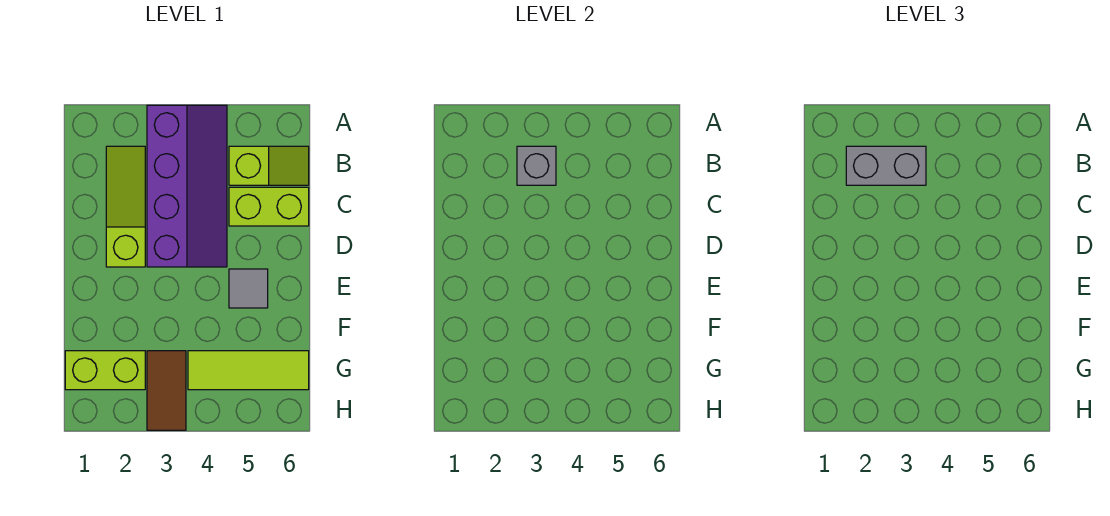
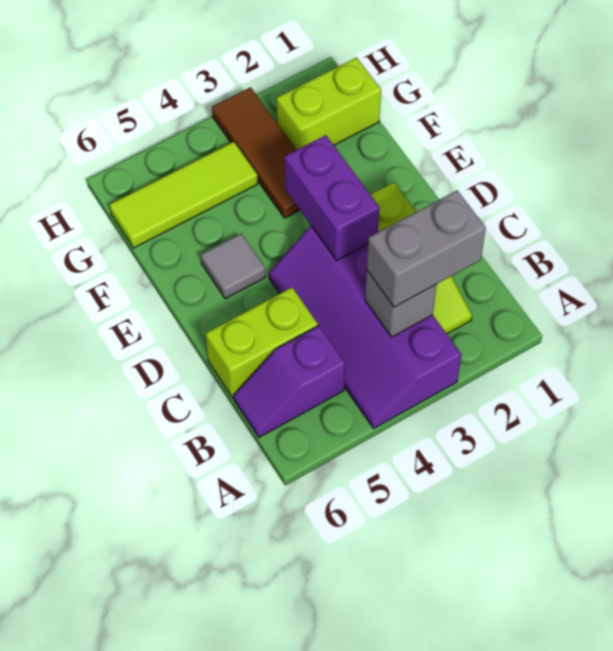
lime slope B5:B6 level 1 top 5 -> purple slope B5:B6 level 1 top 5
none -> purple brick D3:E3 level 2
brown tile G3:H3 level 1 -> brown tile F3:H3 level 1

